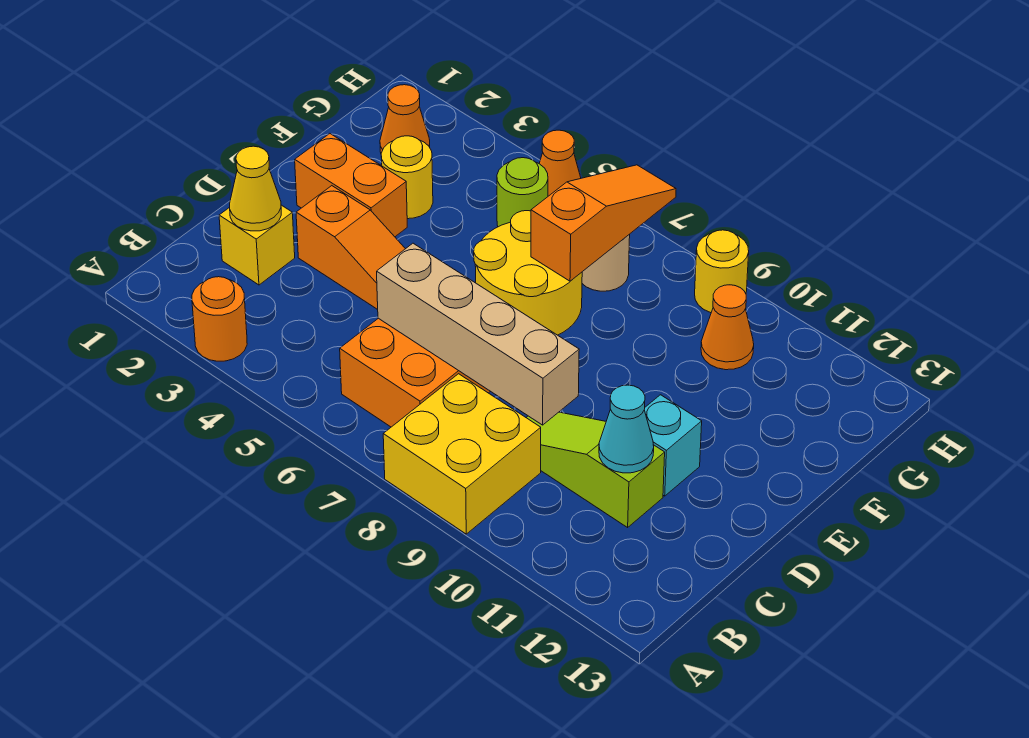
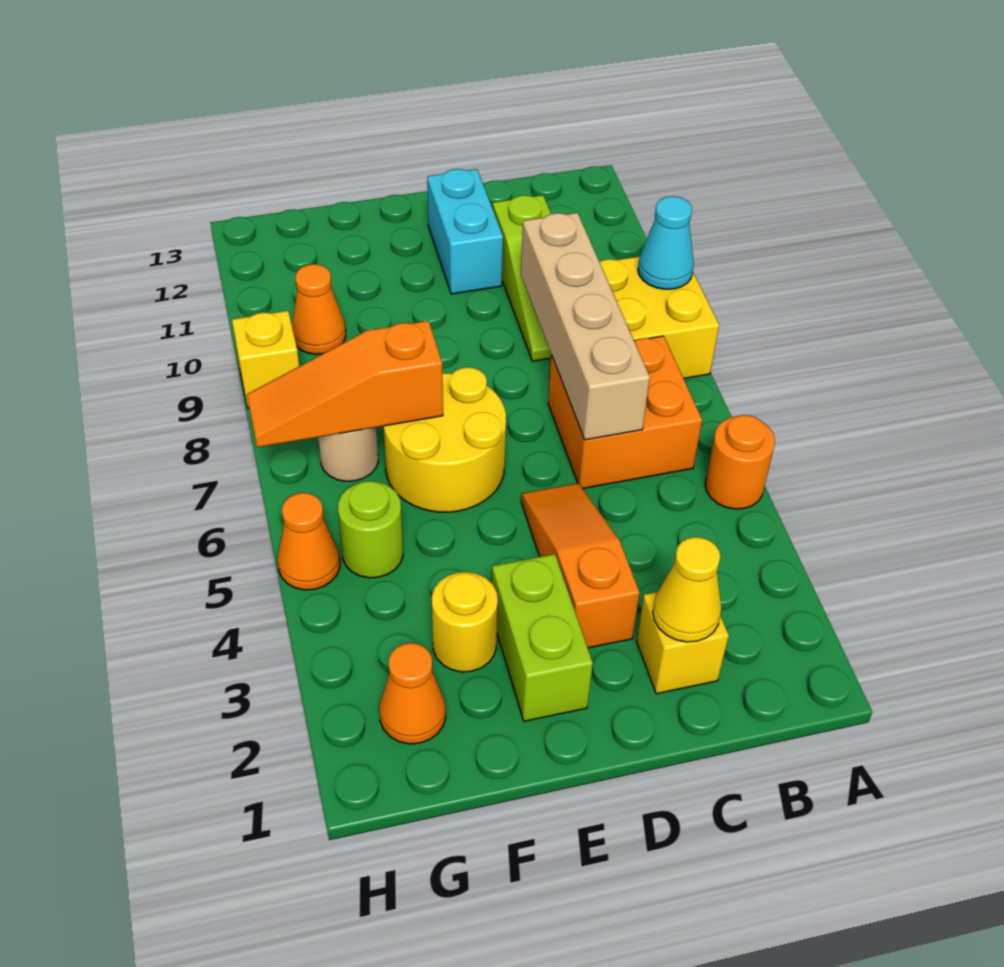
orange round brick A3 level 1 -> orange round brick A5 level 1
cyan cone C11 level 2 -> cyan cone A9 level 2
cyan brick D11 level 1 -> cyan brick D11:D12 level 1
orange brick E2:E3 level 1 -> lime brick E2:E3 level 1
yellow round brick H9 level 1 -> yellow brick H9 level 1

